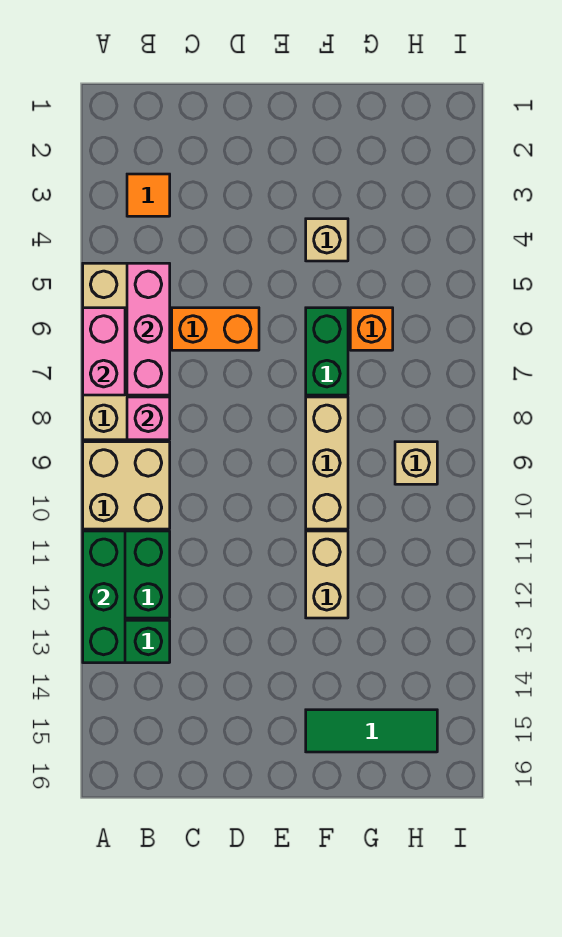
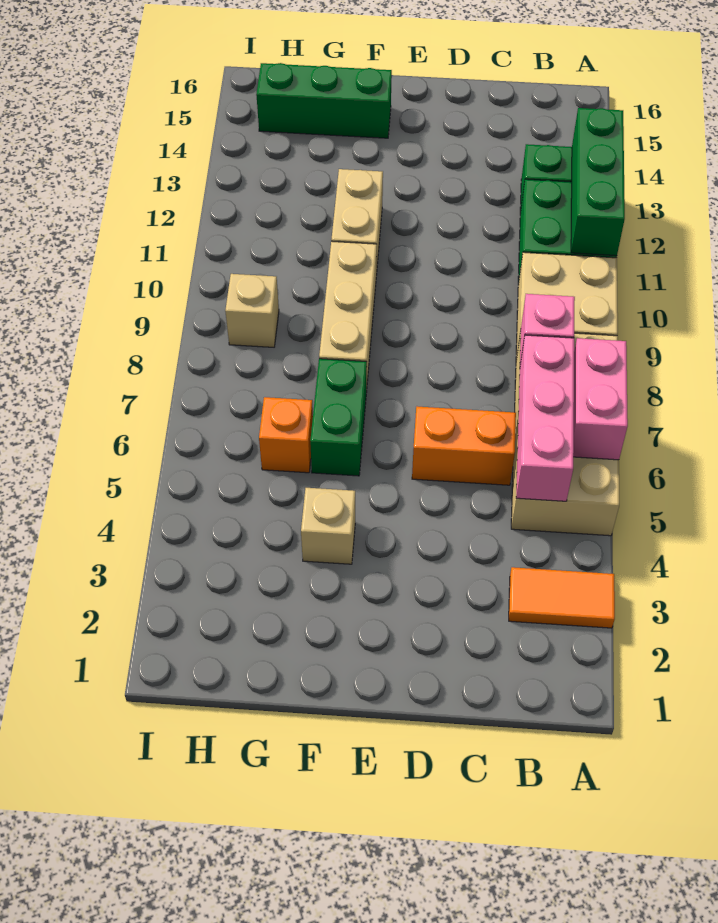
orange tile B3 level 1 -> orange tile A3:B3 level 1
green tile F15:H15 level 1 -> green brick F15:H15 level 1

